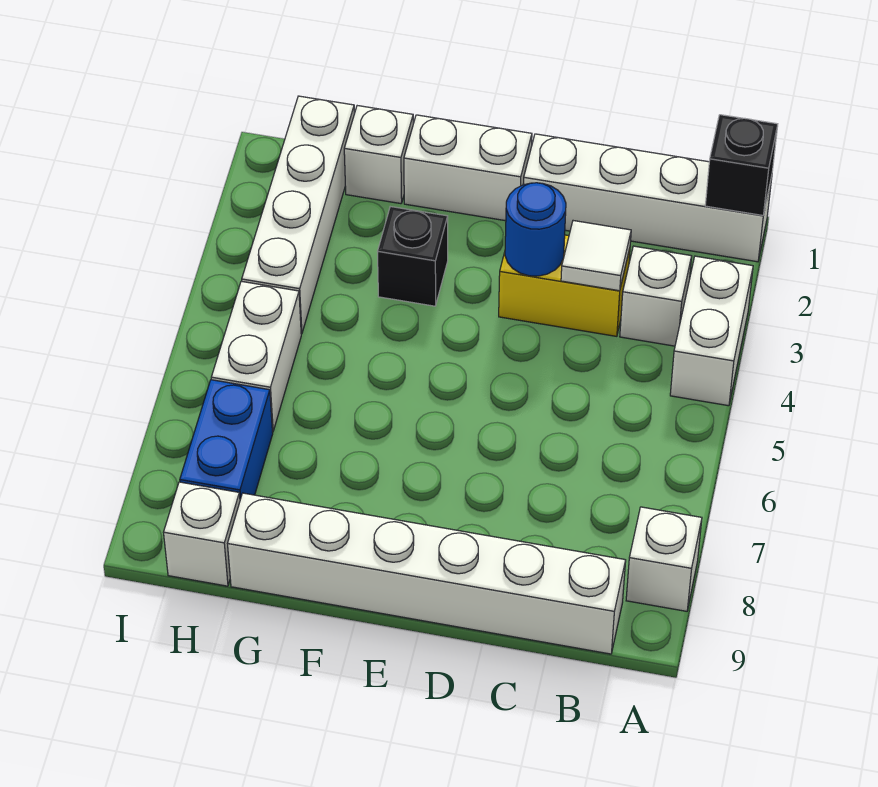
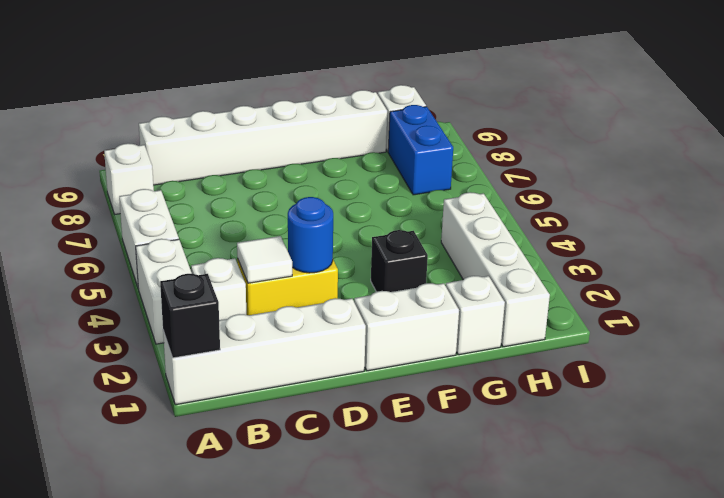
white brick H5:H6 level 1 -> white brick A5:A6 level 1

